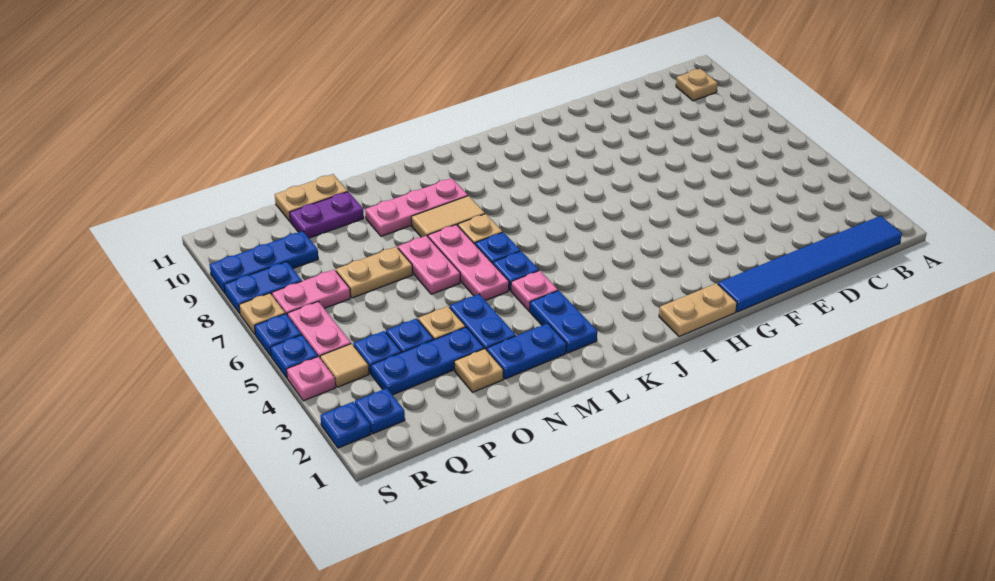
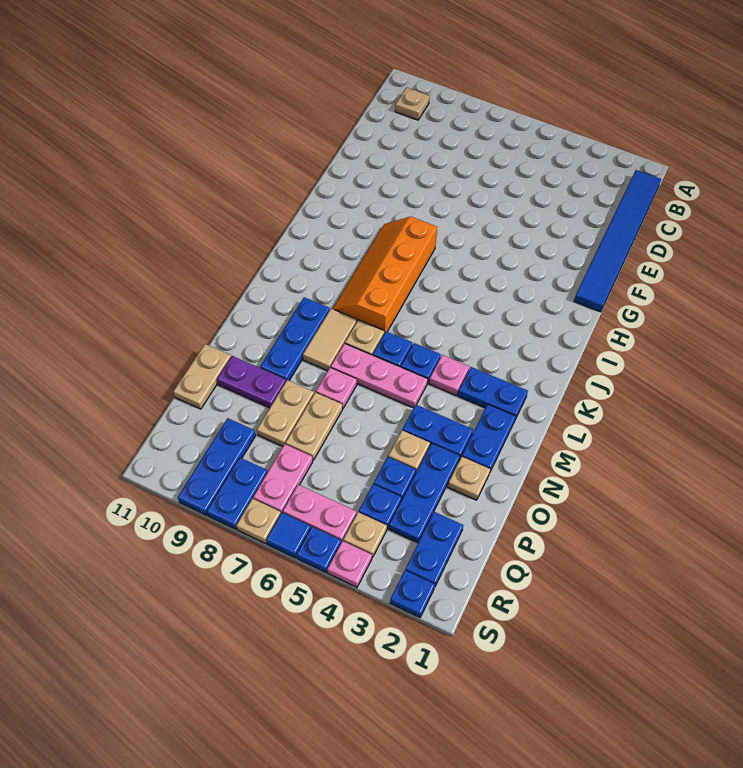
tan plate H1:I1 level 1 -> tan plate O8:P8 level 1
none -> orange slope H7:K8 level 1 top 7
pink plate L9:N9 level 1 -> blue plate L9:N9 level 1
pink plate N6:N7 level 1 -> pink plate N7 level 1
purple plate O10:P10 level 1 -> purple plate O9:O10 level 1
blue plate R2 level 1 -> blue plate Q2:R2 level 1
tan tile R4 level 1 -> tan plate R4 level 1
blue plate S6 level 1 -> blue tile S6 level 1

